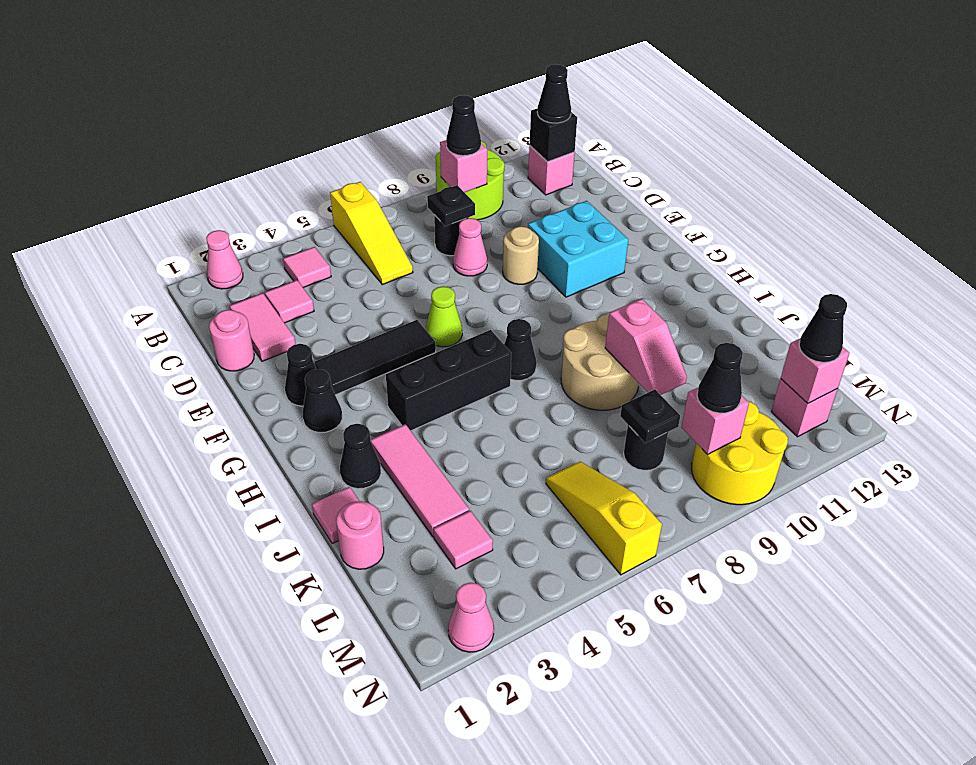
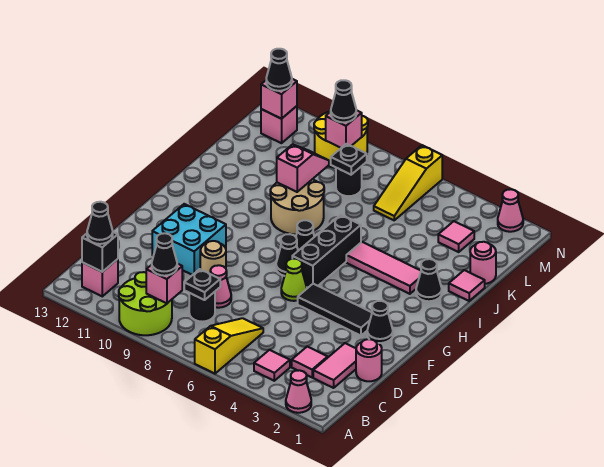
black cone G2 level 1 -> black cone G7 level 1
black brick H4:H6 level 1 -> black brick G6:I6 level 1
pink tile I3:K3 level 1 -> pink tile I3:I5 level 1

